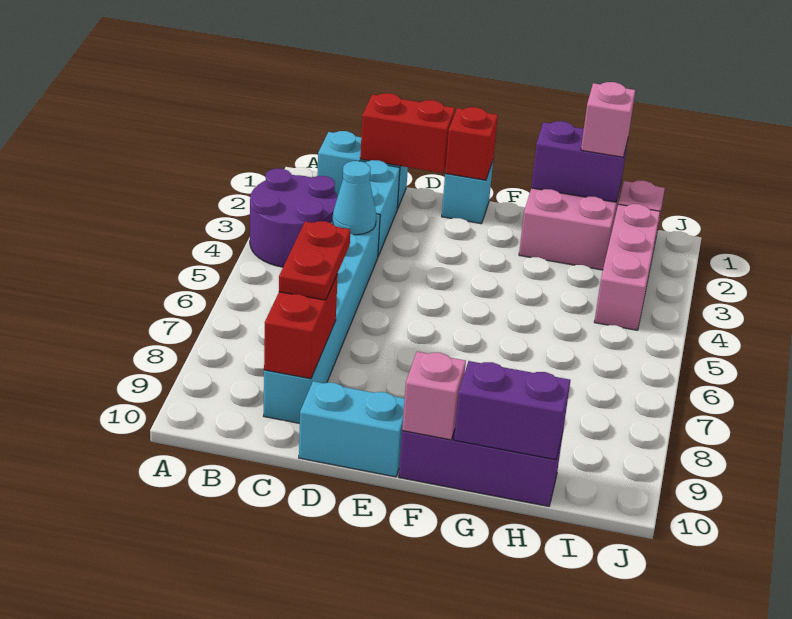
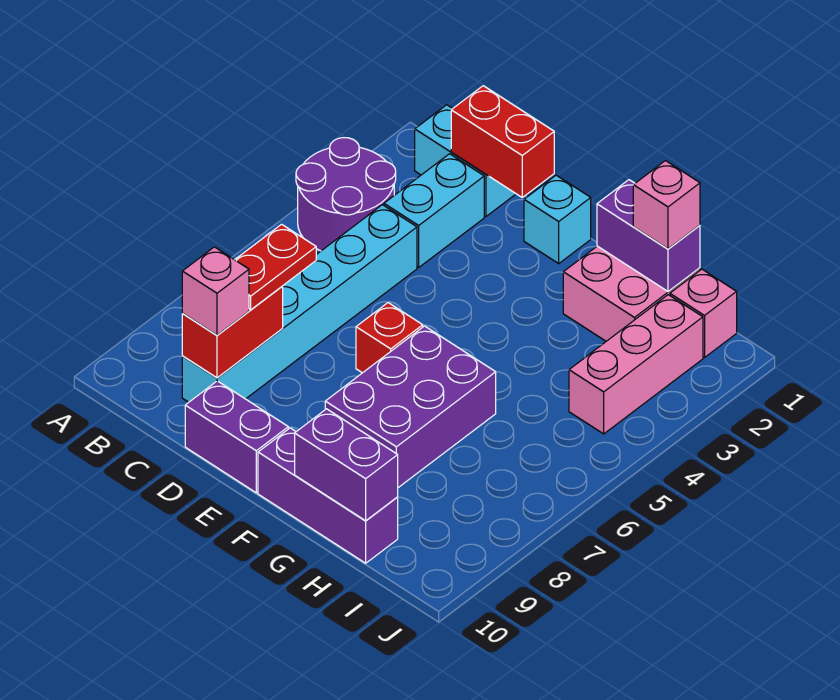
cyan cone C4 level 2 -> none
cyan brick D10:E10 level 1 -> purple brick D10:E10 level 1
red brick E1 level 2 -> red brick E6 level 1
none -> purple brick F6:G8 level 1
pink brick F10 level 2 -> pink brick C9 level 3

